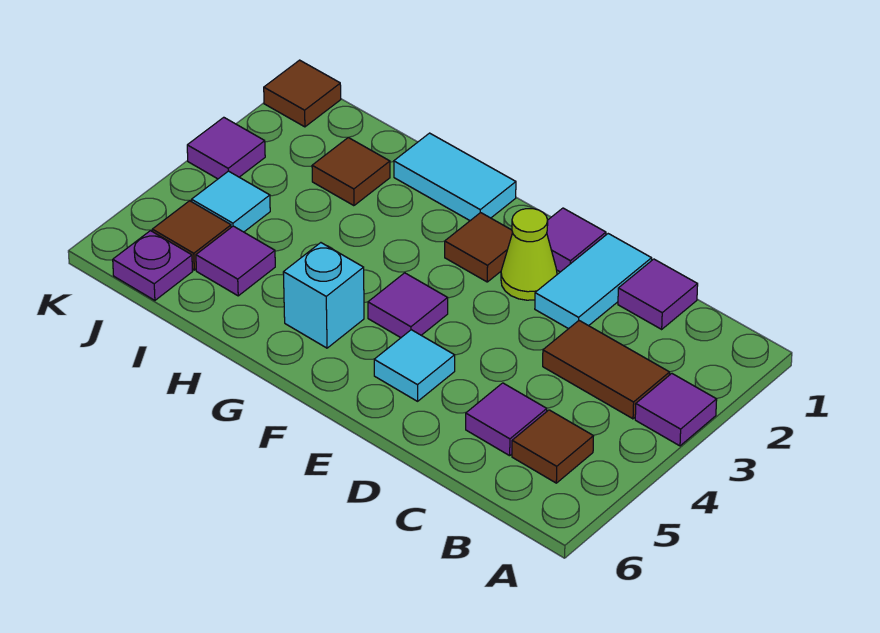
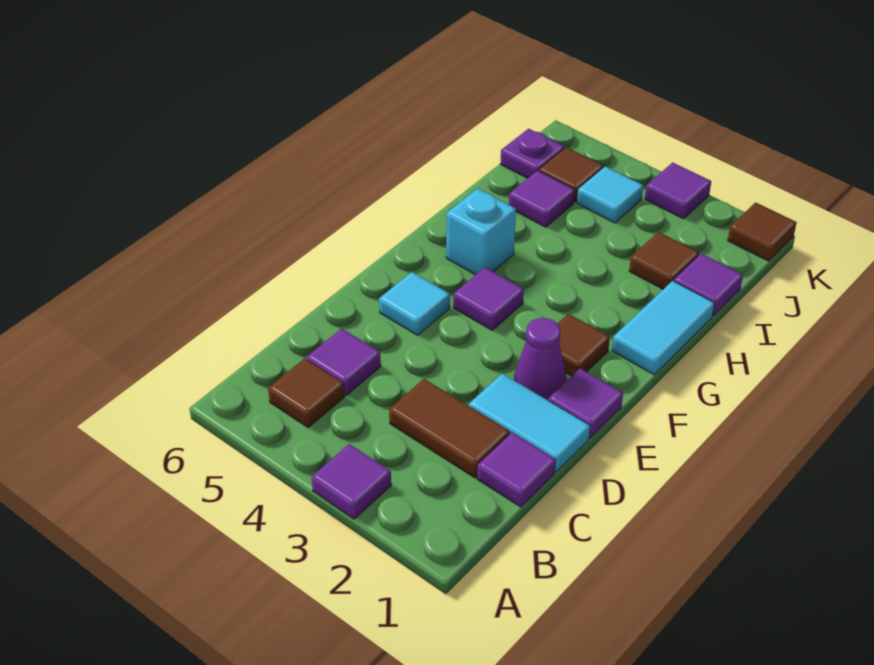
brown tile B3:C3 level 1 -> brown tile C2:C3 level 1
lime cone E2 level 1 -> purple cone E2 level 1
none -> purple tile I1 level 1

